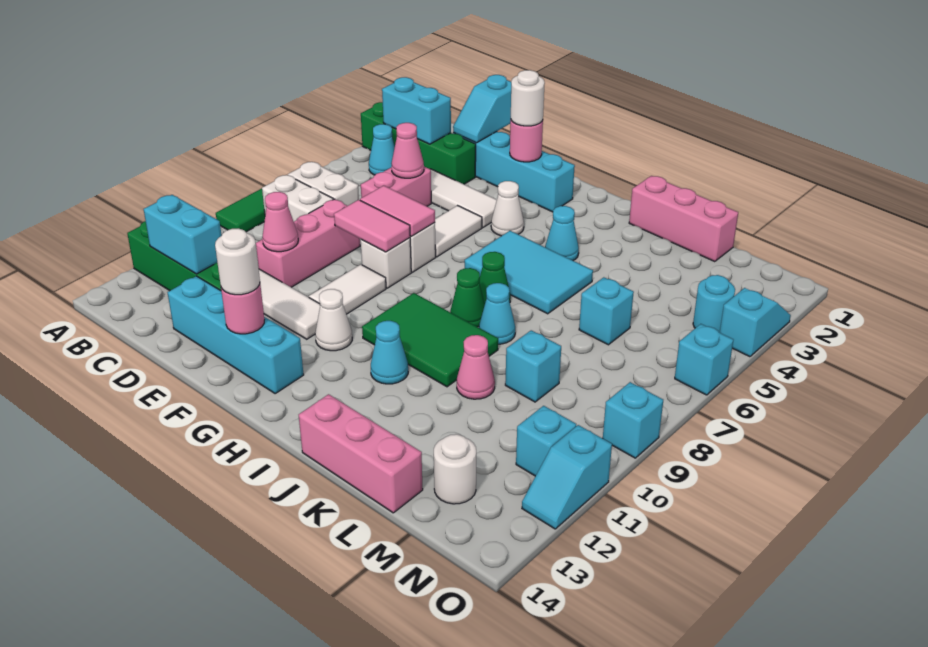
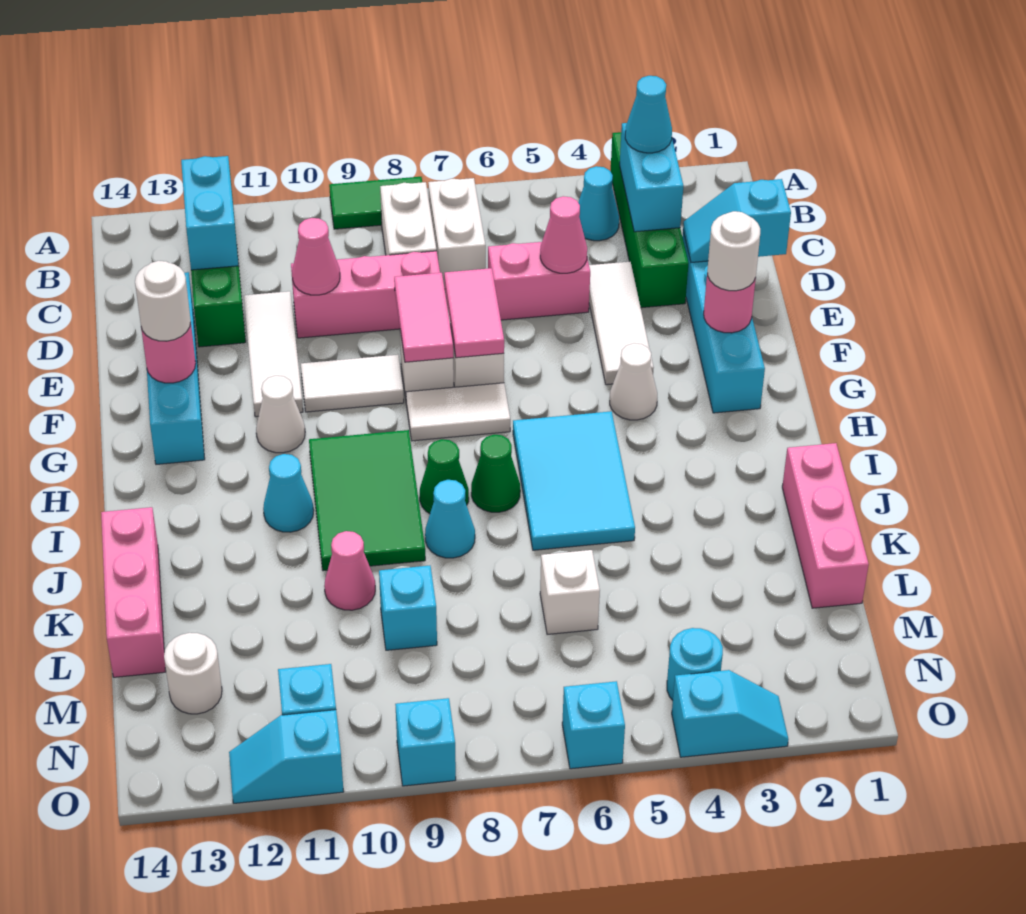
white tile F5:F6 level 1 -> white tile G7:G8 level 1
cyan cone I4 level 1 -> cyan cone B3 level 3
cyan brick L6 level 1 -> white brick L6 level 1

